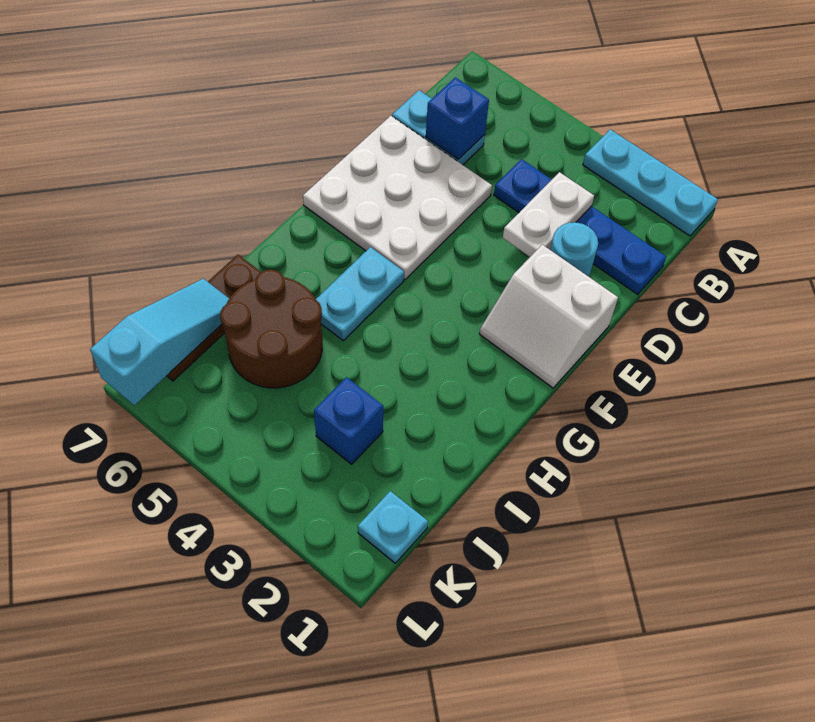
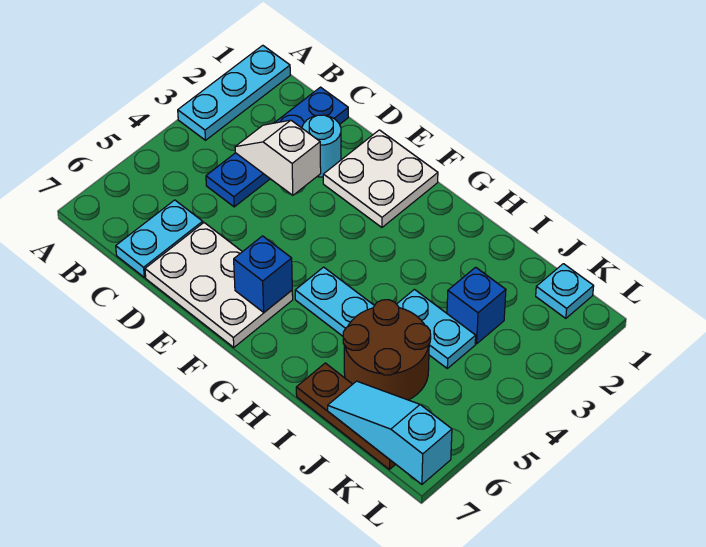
white plate C3:D3 level 2 -> white slope C3:D3 level 2 top D
blue brick C6 level 2 -> blue brick F6 level 2
white plate D5:F7 level 1 -> white plate D6:F7 level 1
white slope E1:F2 level 1 top E -> white plate E1:F2 level 1
none -> cyan plate I4:J4 level 1

